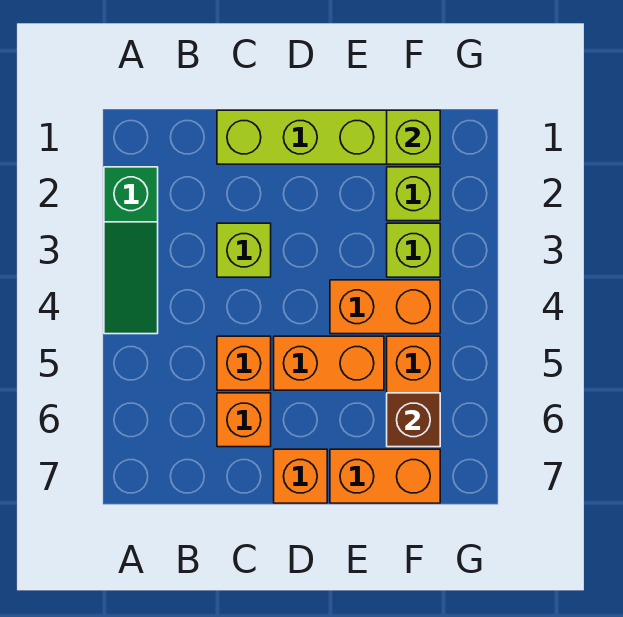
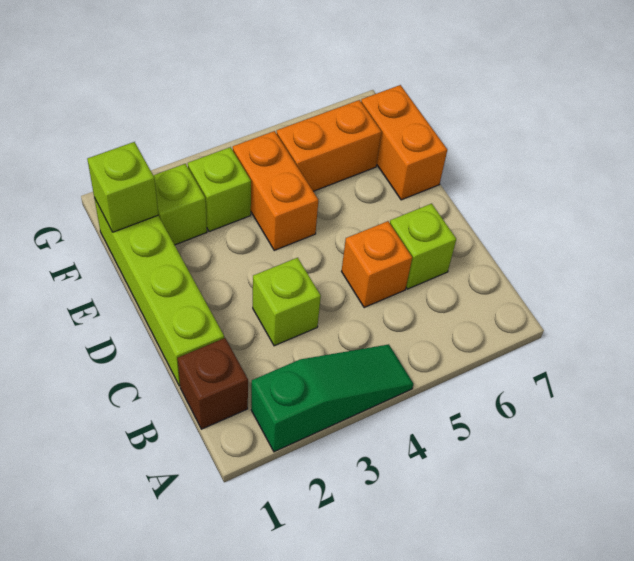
orange brick C6 level 1 -> lime brick C6 level 1
orange brick D5:E5 level 1 -> none
orange brick D7 level 1 -> none
brown brick F6 level 2 -> brown brick B1 level 1

